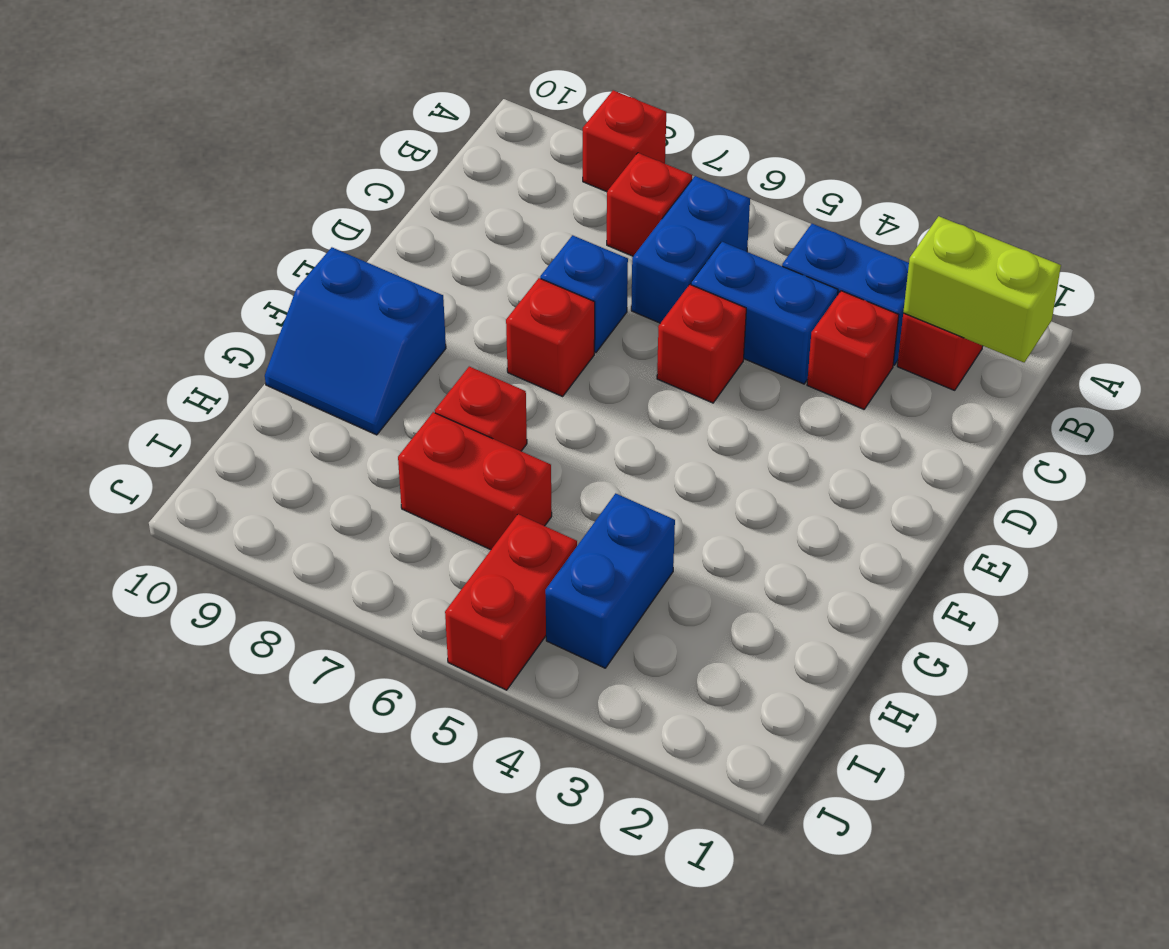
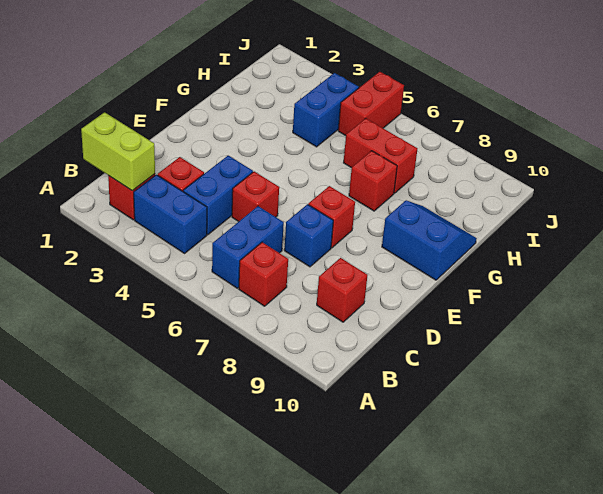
red brick A8 level 1 -> red brick C9 level 1
blue brick C4:C5 level 1 -> blue brick C4:D4 level 1

